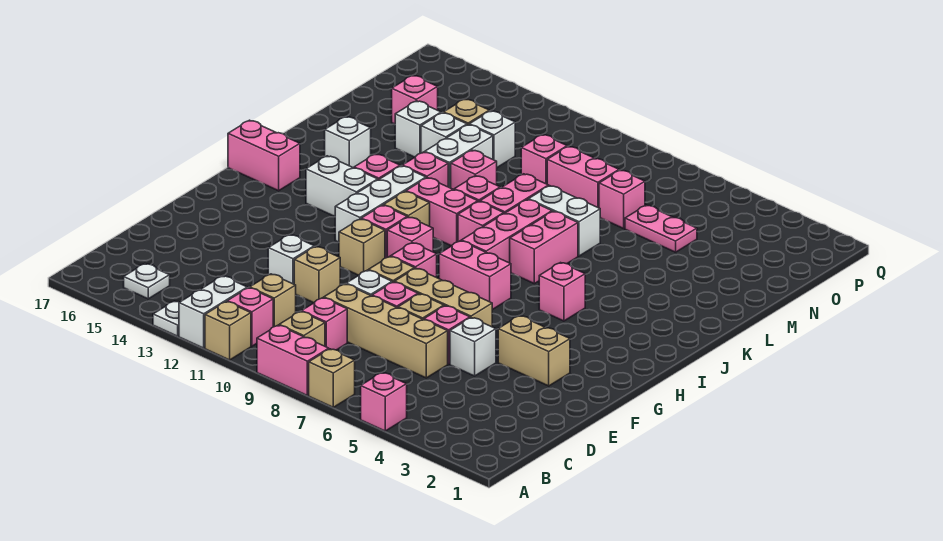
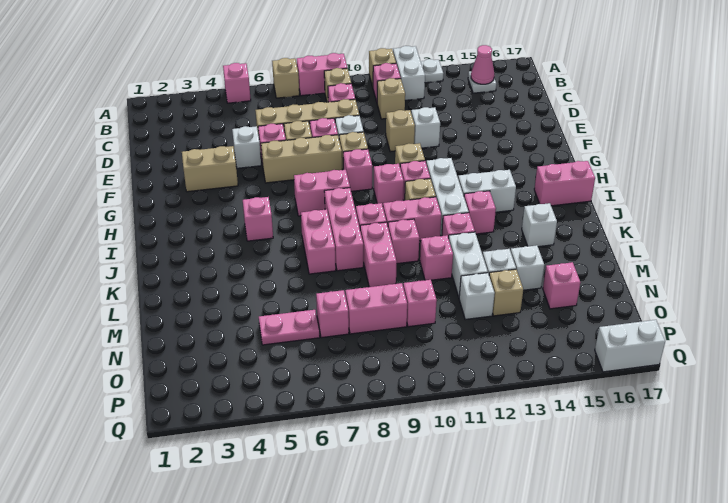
none -> pink cone B15 level 2
white brick L7:L8 level 1 -> white brick Q16:Q17 level 1

